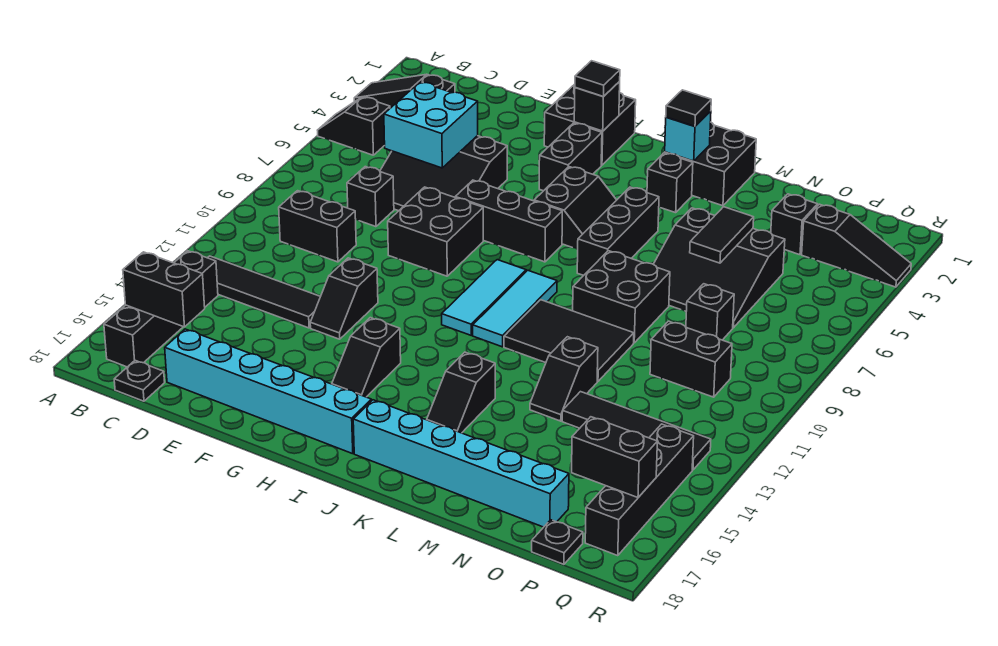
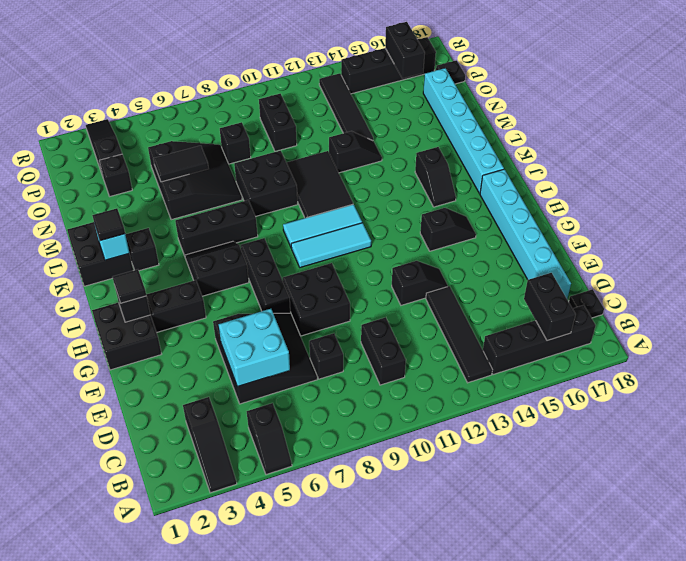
black slope K14:K15 level 1 top 14 -> black slope J15:K15 level 1 top K

